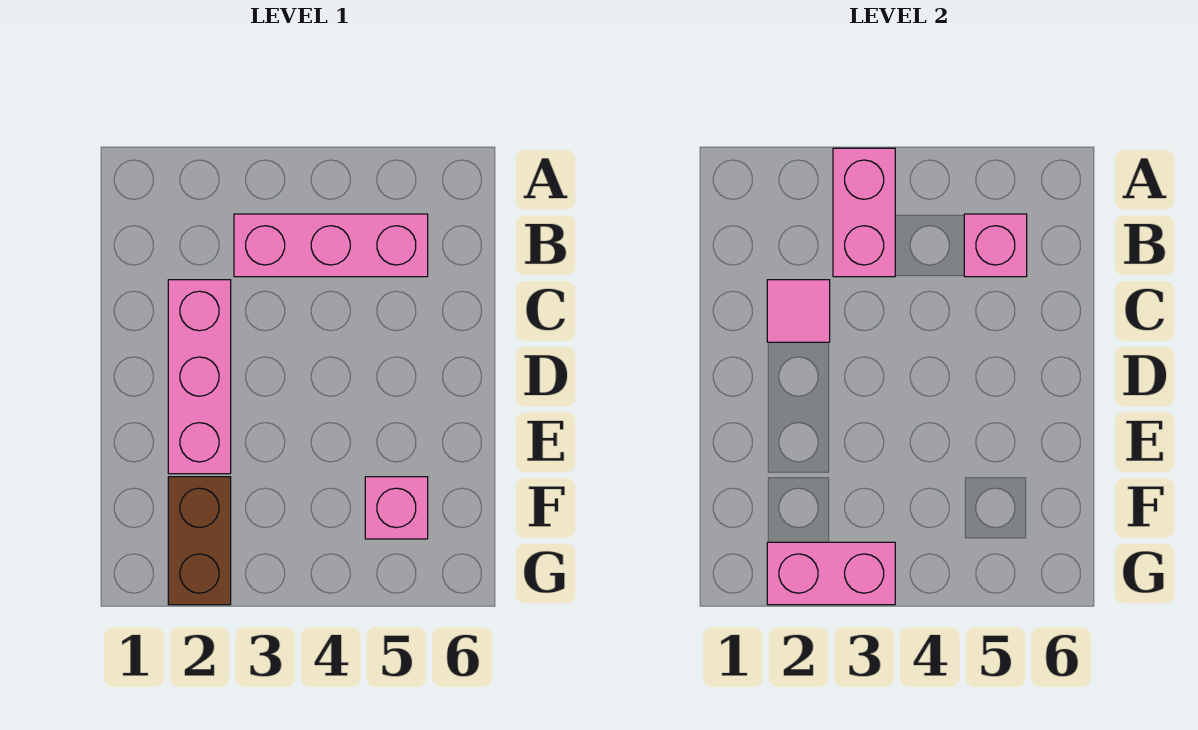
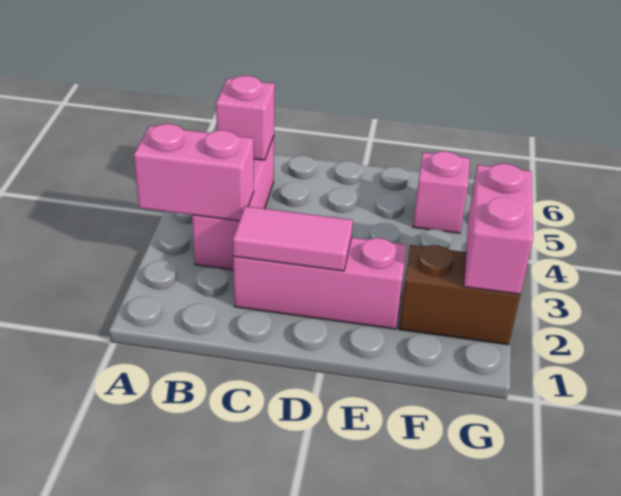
pink tile C2 level 2 -> pink tile C2:D2 level 2

